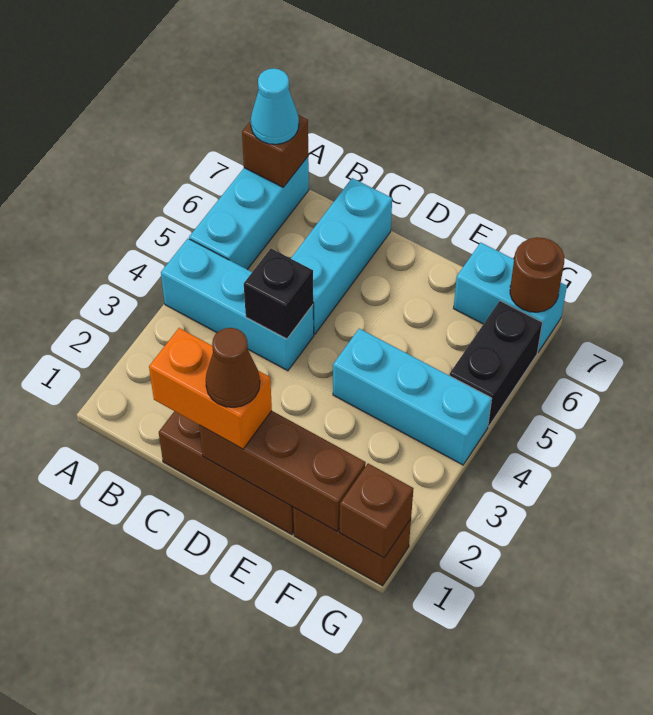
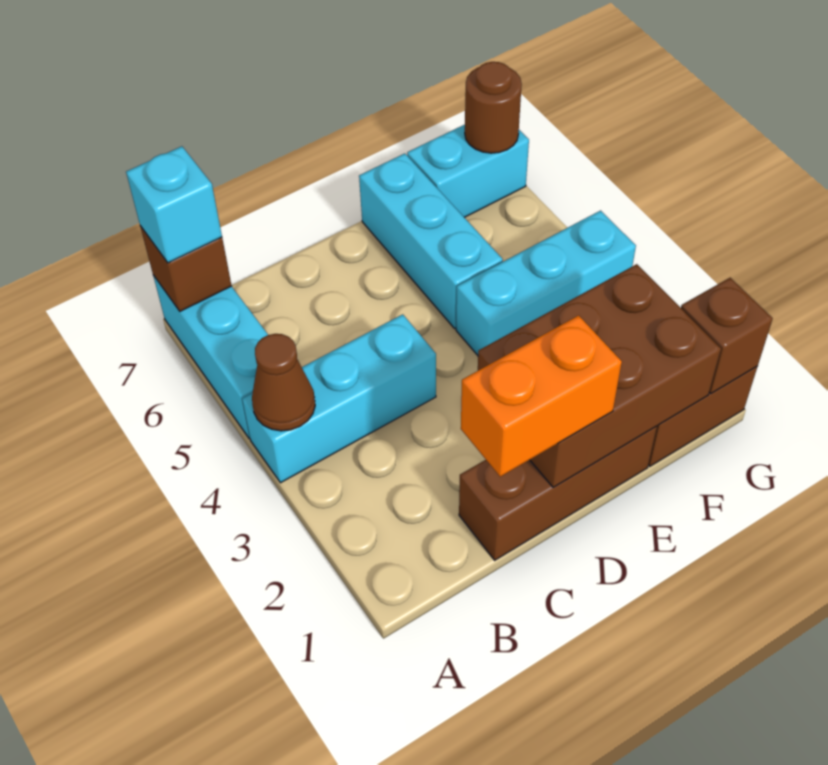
cyan cone A7 level 3 -> cyan brick A7 level 3
black brick C4 level 2 -> none
cyan brick C5:C7 level 1 -> cyan brick E5:E7 level 1
brown brick D1:F1 level 2 -> brown brick D1:F2 level 2
brown cone D1 level 4 -> brown cone A4 level 2
black brick G5:G6 level 1 -> none

